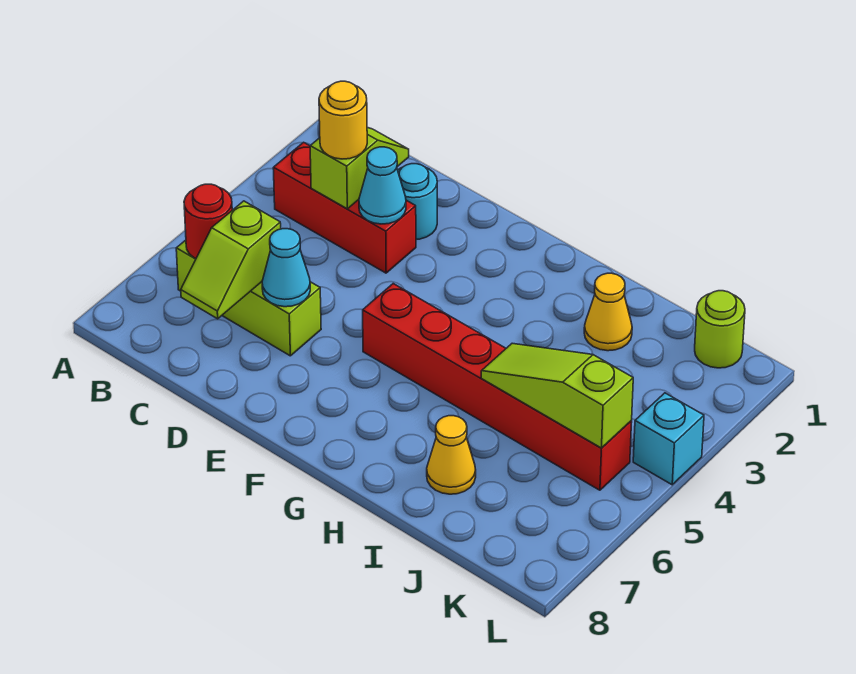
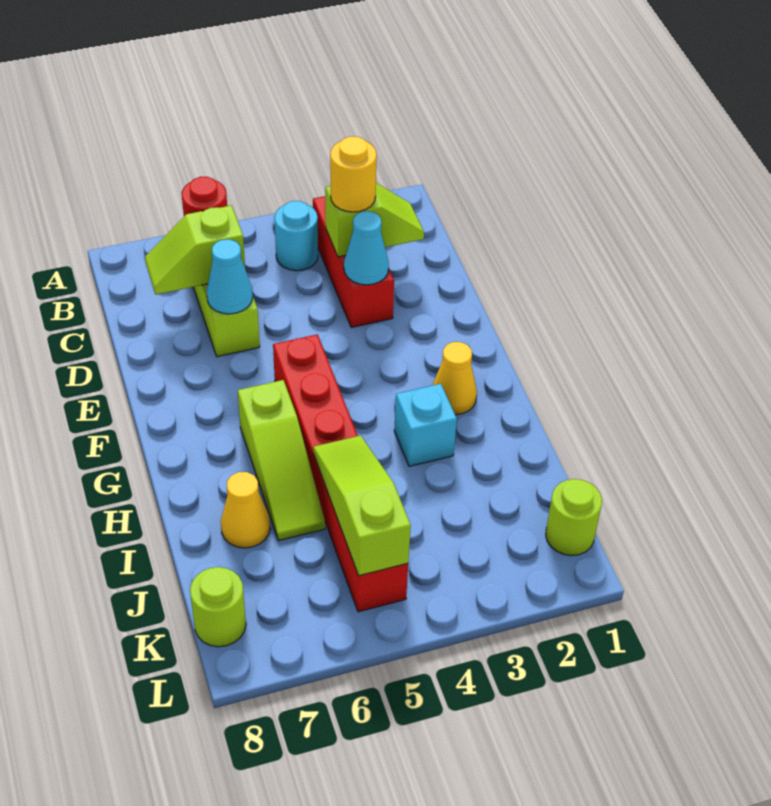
cyan round brick D2 level 1 -> cyan round brick B4 level 1
none -> lime slope G6:I6 level 1 top G
yellow cone I2 level 1 -> yellow cone G2 level 1
none -> lime round brick K8 level 1
cyan brick L4 level 1 -> cyan brick H3 level 1

